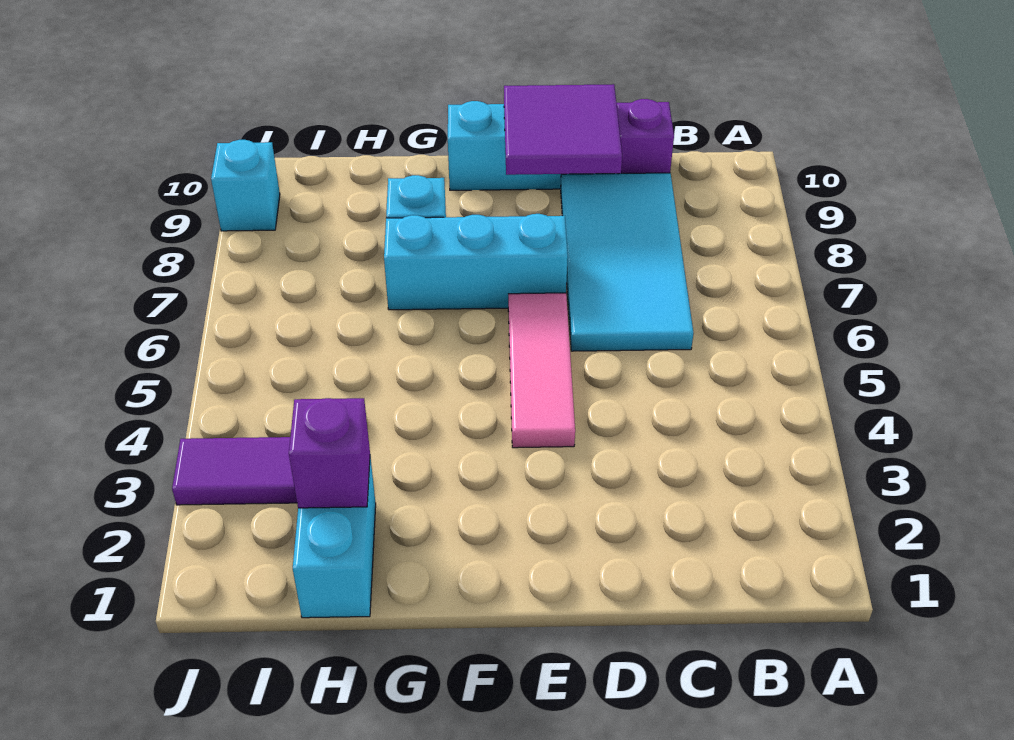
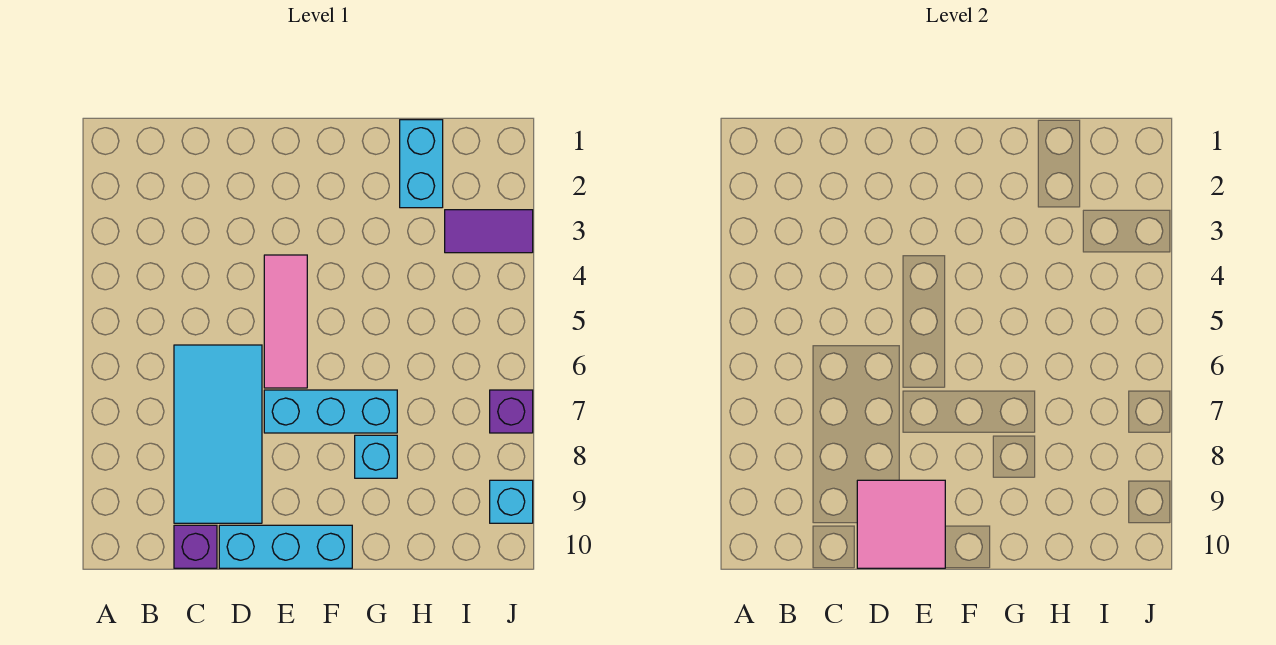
purple tile D9:E10 level 2 -> pink tile D9:E10 level 2
purple brick H2 level 2 -> purple brick J7 level 1

